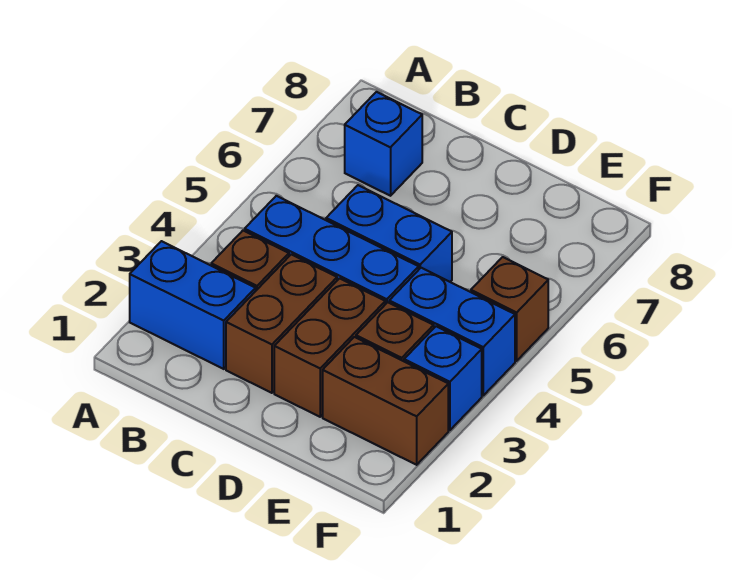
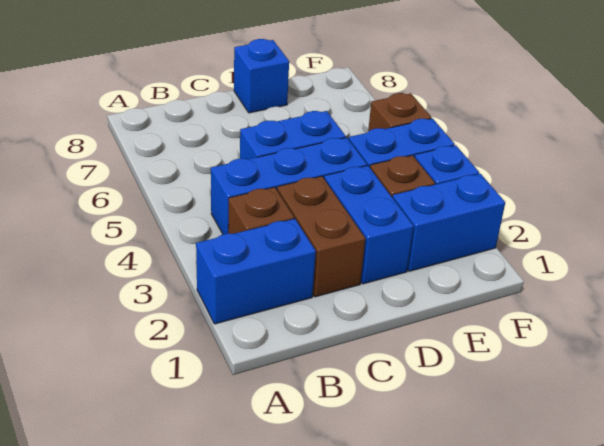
blue brick B7 level 1 -> blue brick D8 level 1
brown brick D2:D3 level 1 -> blue brick D2:D3 level 1
brown brick E2:F2 level 1 -> blue brick E2:F2 level 1

